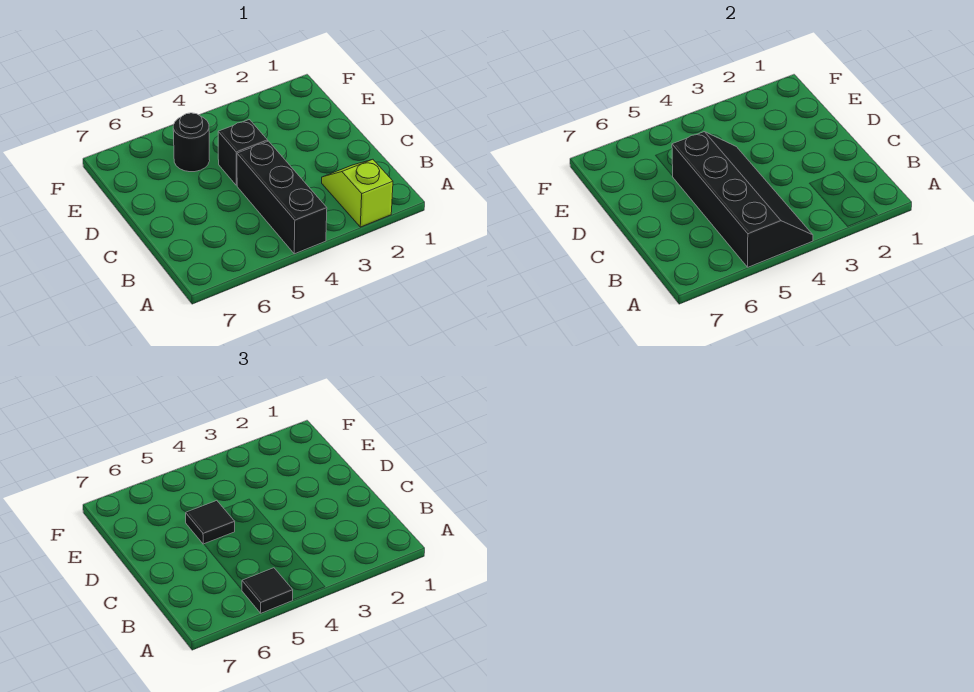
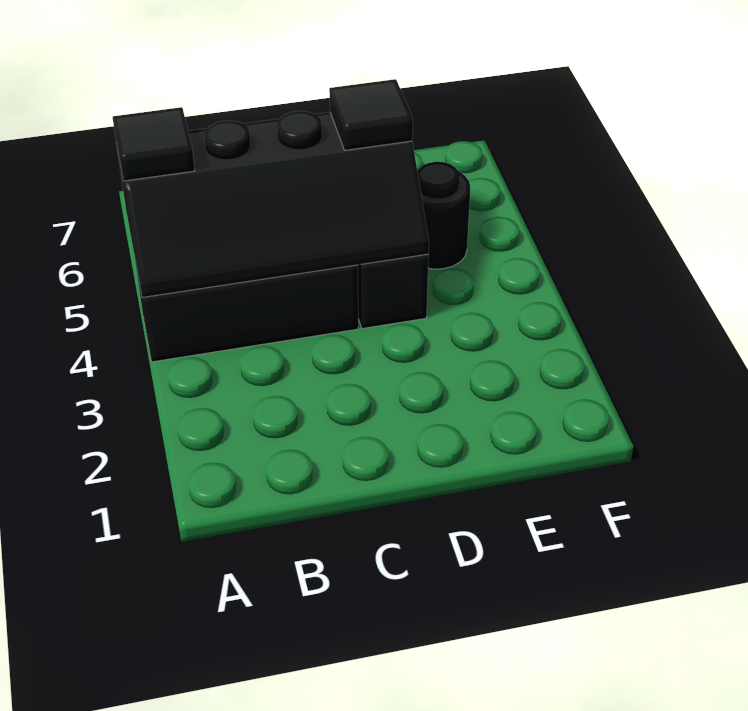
lime slope A2:B2 level 1 top A -> none

